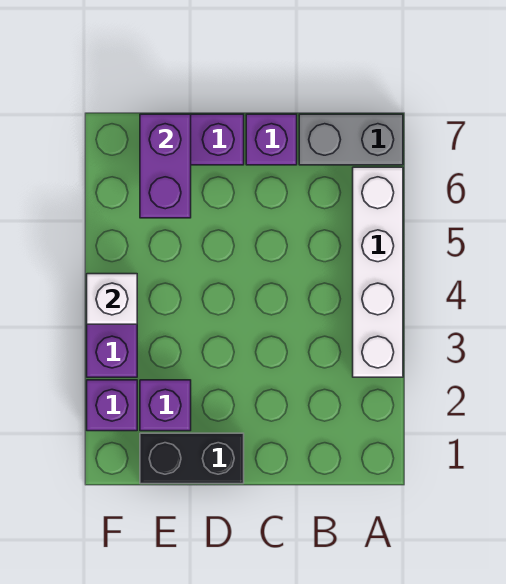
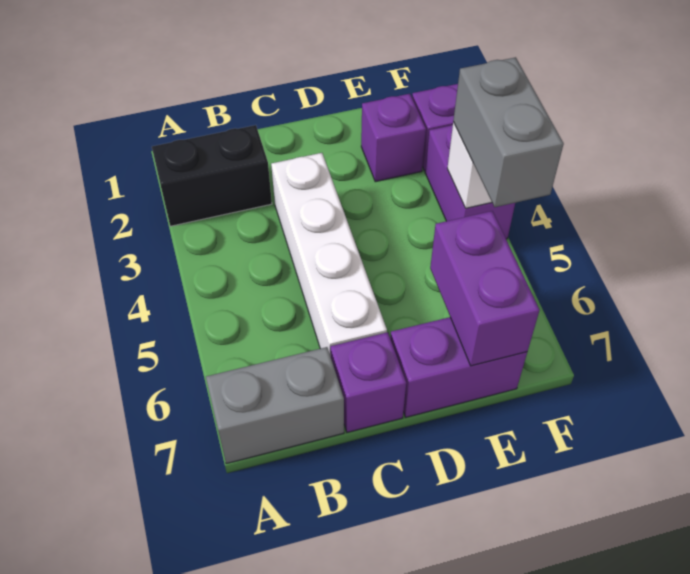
white brick A3:A6 level 1 -> white brick C3:C6 level 1
black brick D1:E1 level 1 -> black brick A2:B2 level 1
none -> grey brick F4:F5 level 3

